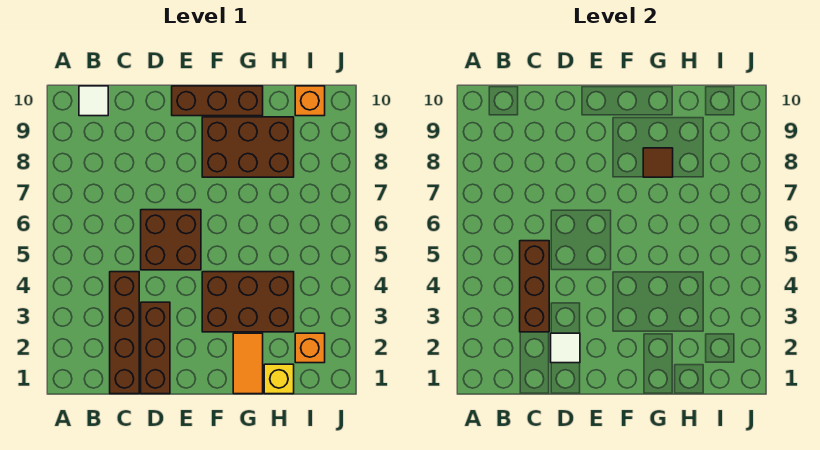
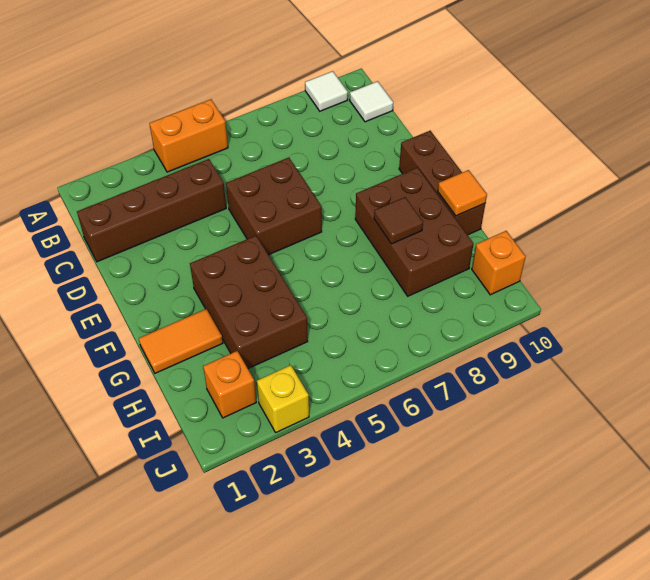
none -> orange brick A4:A5 level 1
brown brick C3:C5 level 2 -> none
brown brick D1:D3 level 1 -> none
white tile D2 level 2 -> white tile A9 level 1
none -> orange tile G10 level 2
yellow brick H1 level 1 -> yellow brick J3 level 1

